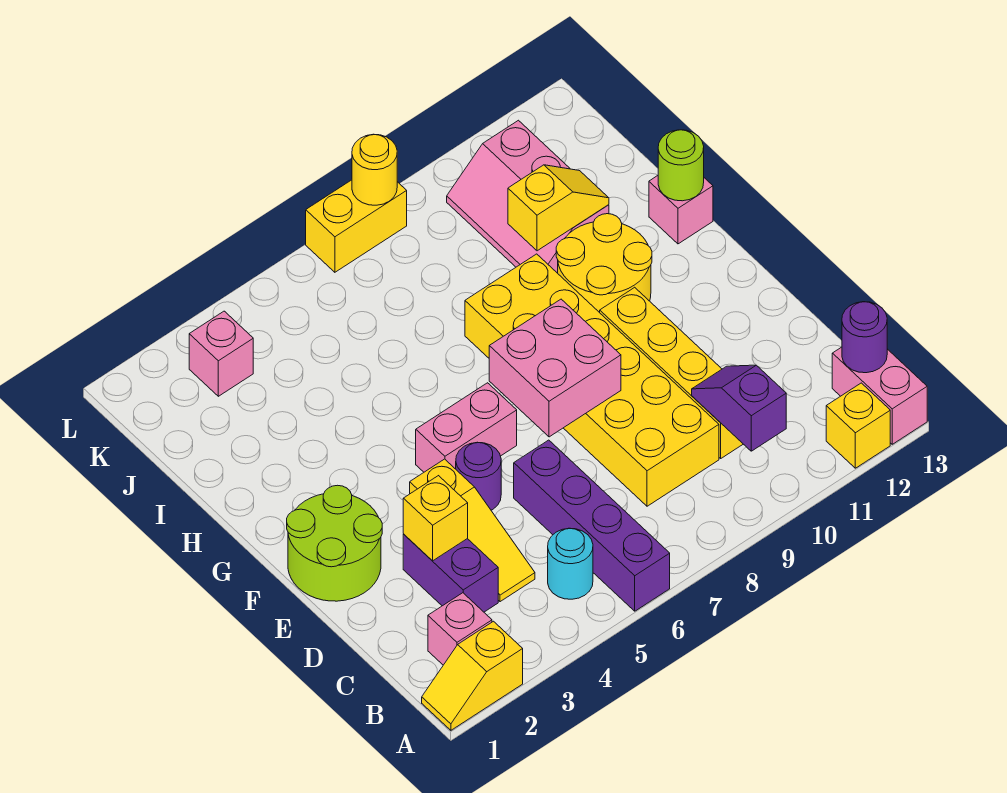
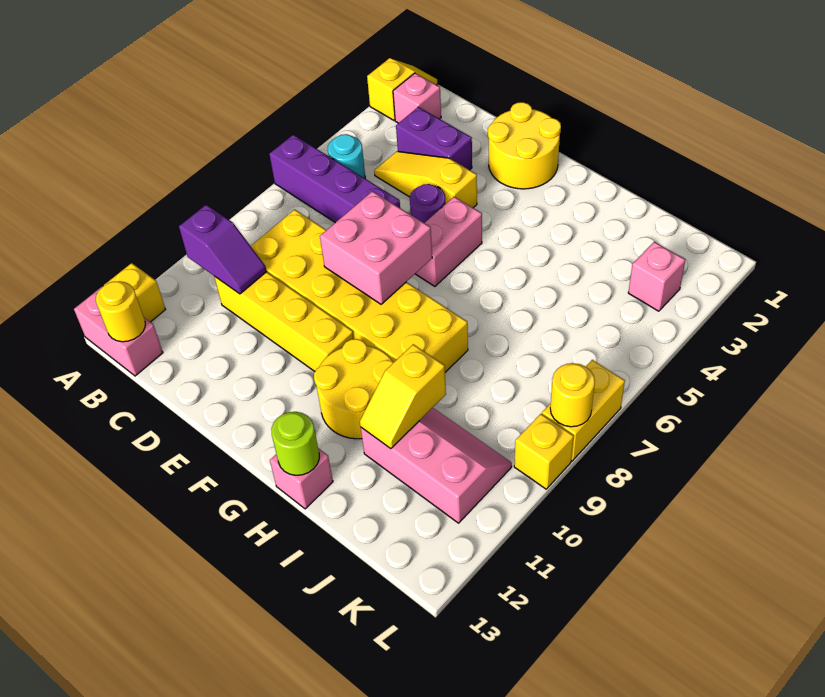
purple round brick B13 level 2 -> yellow round brick B13 level 2
yellow brick D3 level 2 -> yellow brick L9 level 1
lime round brick E1:F2 level 1 -> yellow round brick E1:F2 level 1

